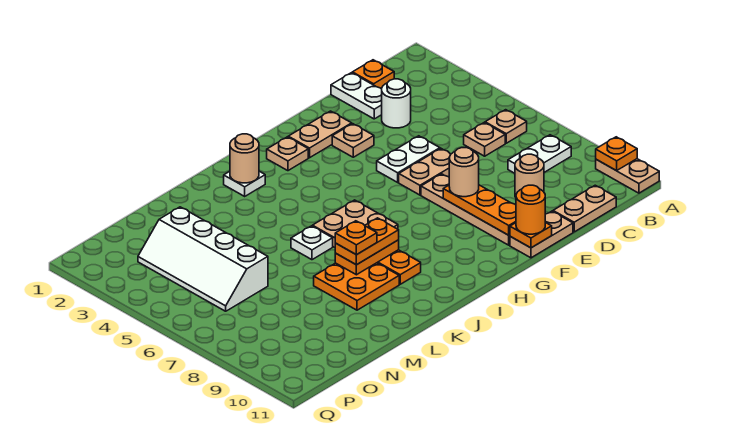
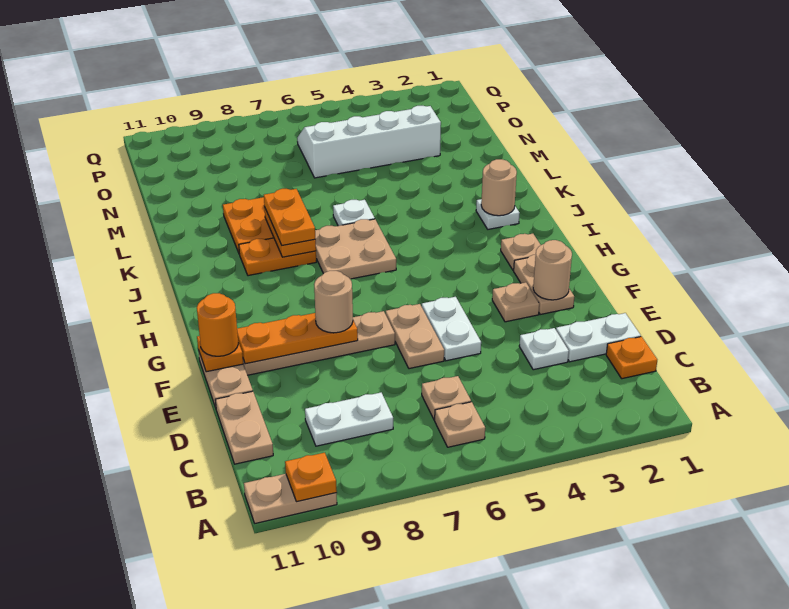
white plate B8:C8 level 1 -> white plate C8:C9 level 1
white round brick D3 level 1 -> white plate D3 level 1
tan round brick D9 level 1 -> tan round brick F2 level 2
orange plate K8 level 4 -> none

